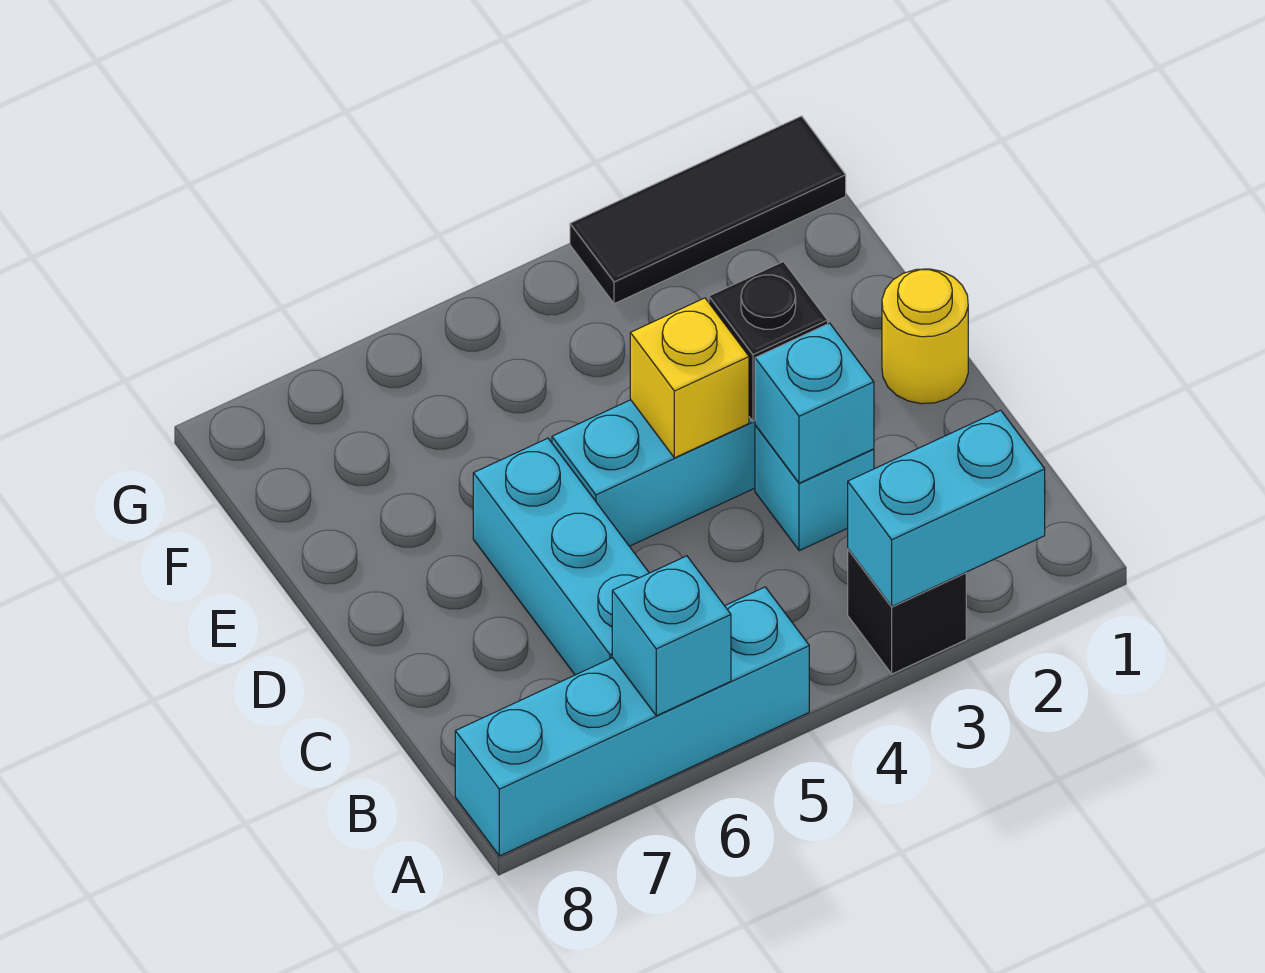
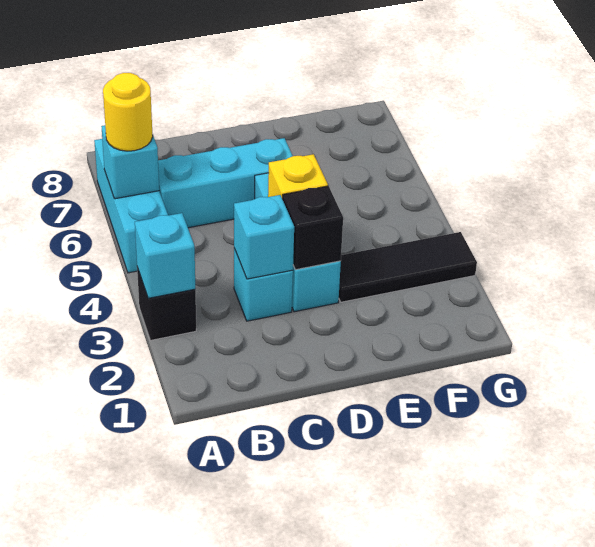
cyan brick A2:A3 level 2 -> cyan brick A3 level 2
cyan brick A5:A8 level 1 -> cyan brick A5:A7 level 1
yellow round brick D1 level 1 -> yellow round brick A6 level 3
black tile G1:G3 level 1 -> black tile E3:G3 level 1

